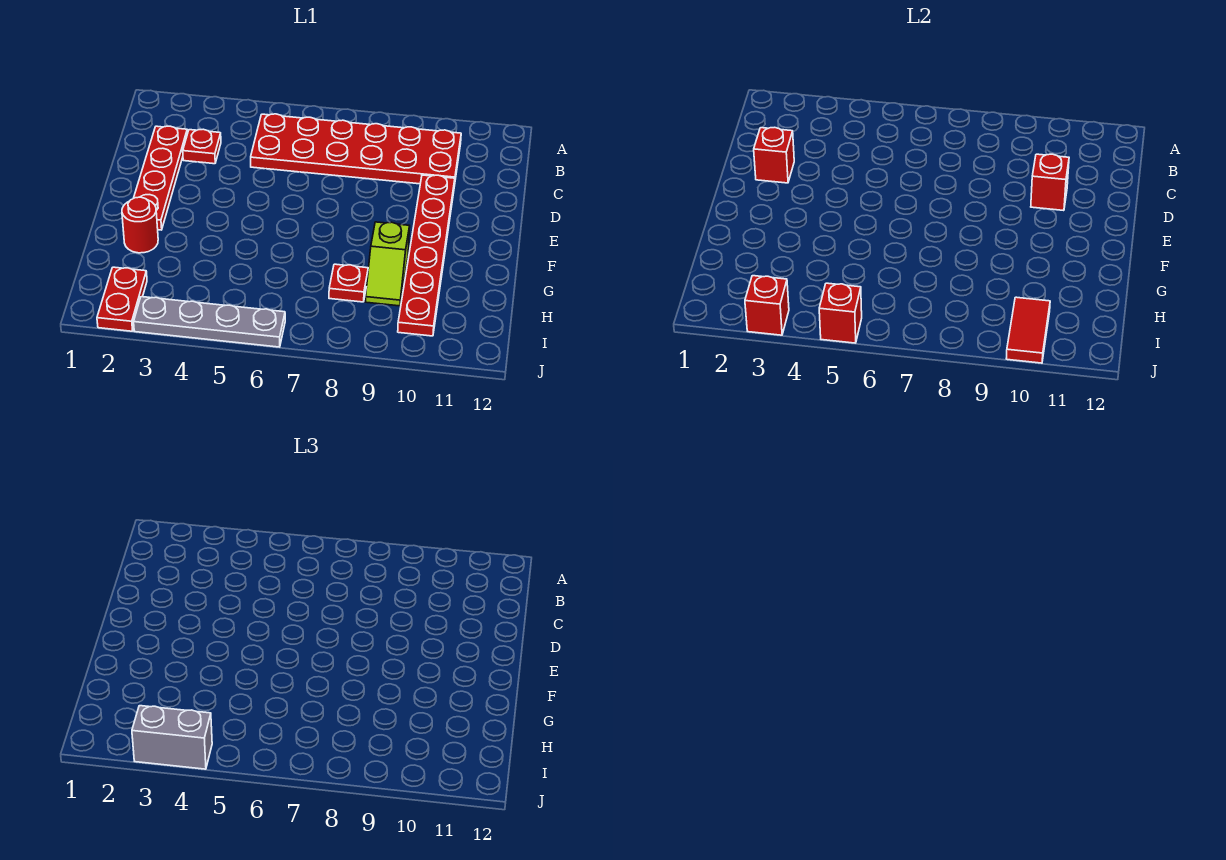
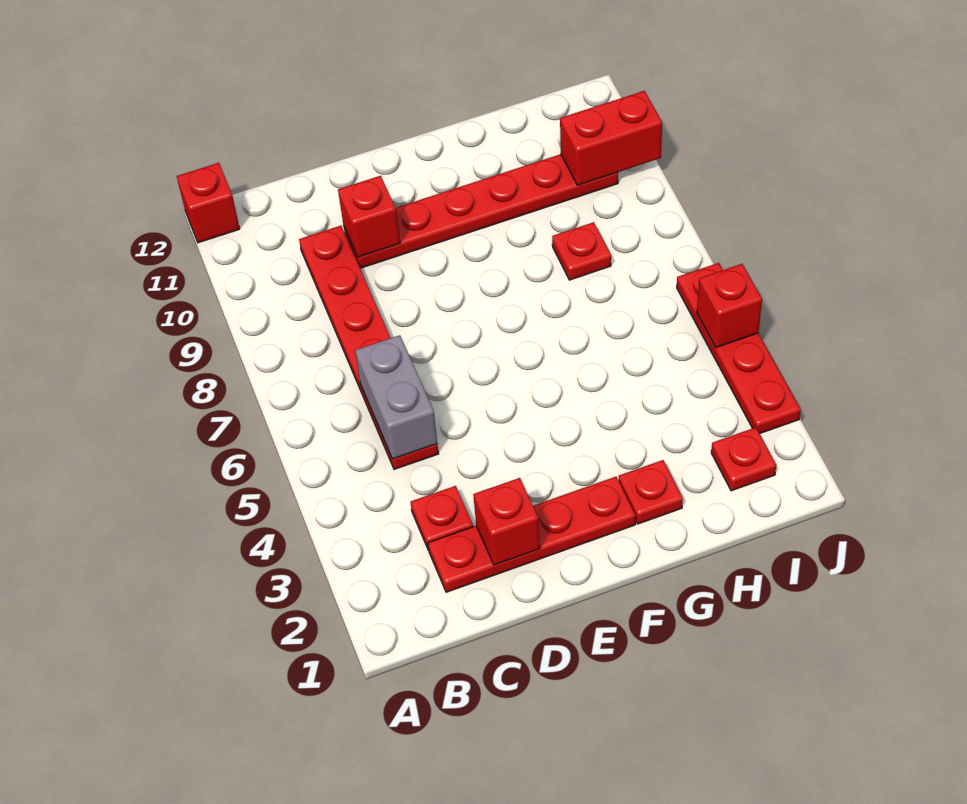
red plate B5:C10 level 1 -> red plate C5:C10 level 1
red round brick G2 level 1 -> red plate G2 level 1
lime slope G9:H9 level 1 top G -> none
red plate I2:J2 level 1 -> red plate I2 level 1
red tile I10:J10 level 2 -> red brick I10:J10 level 2
grey plate J3:J6 level 1 -> red plate J3:J6 level 1
red brick J3 level 2 -> red brick A12 level 1
grey brick J3:J4 level 3 -> grey brick C5:C6 level 2

